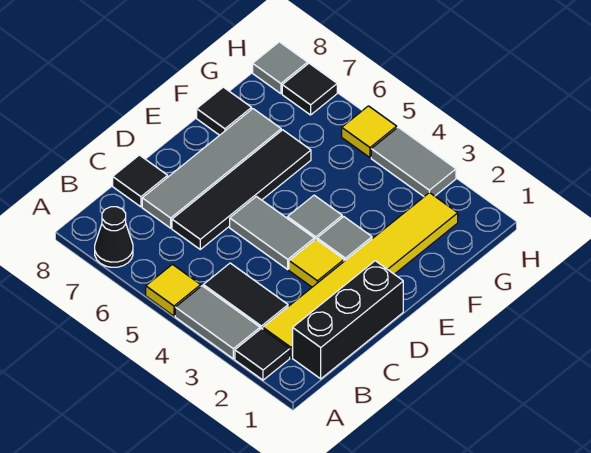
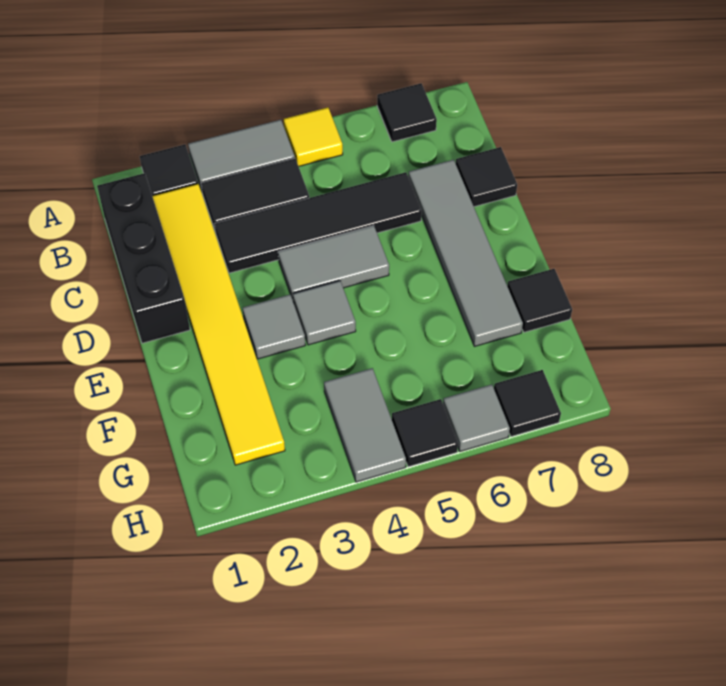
black cone A7 level 1 -> black tile A7 level 1
black tile C6:F6 level 1 -> black tile C3:C6 level 1
yellow tile D3 level 1 -> none
grey tile H3:H4 level 1 -> grey tile G4:H4 level 1
yellow tile H5 level 1 -> black tile H5 level 1
grey tile H8 level 1 -> grey tile H6 level 1

